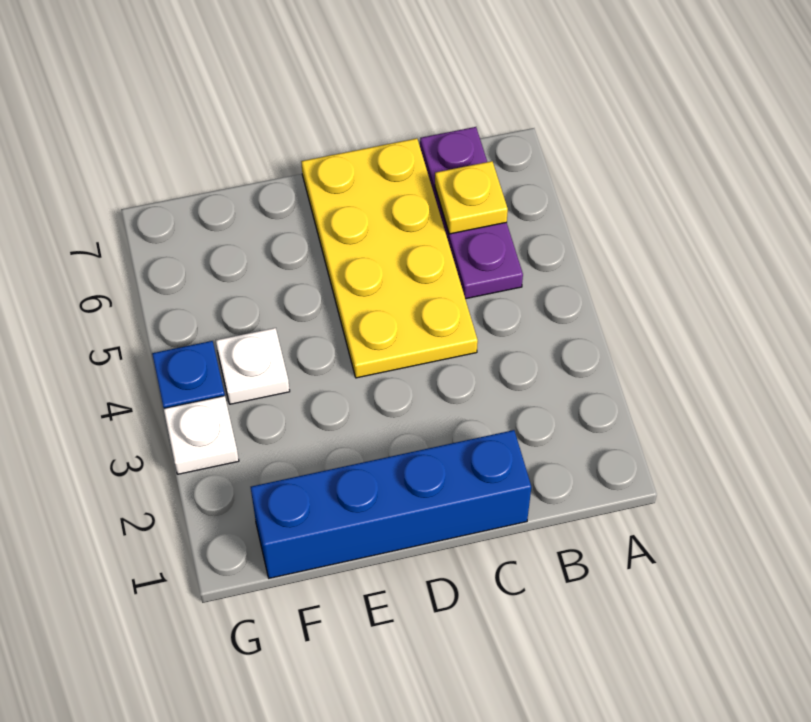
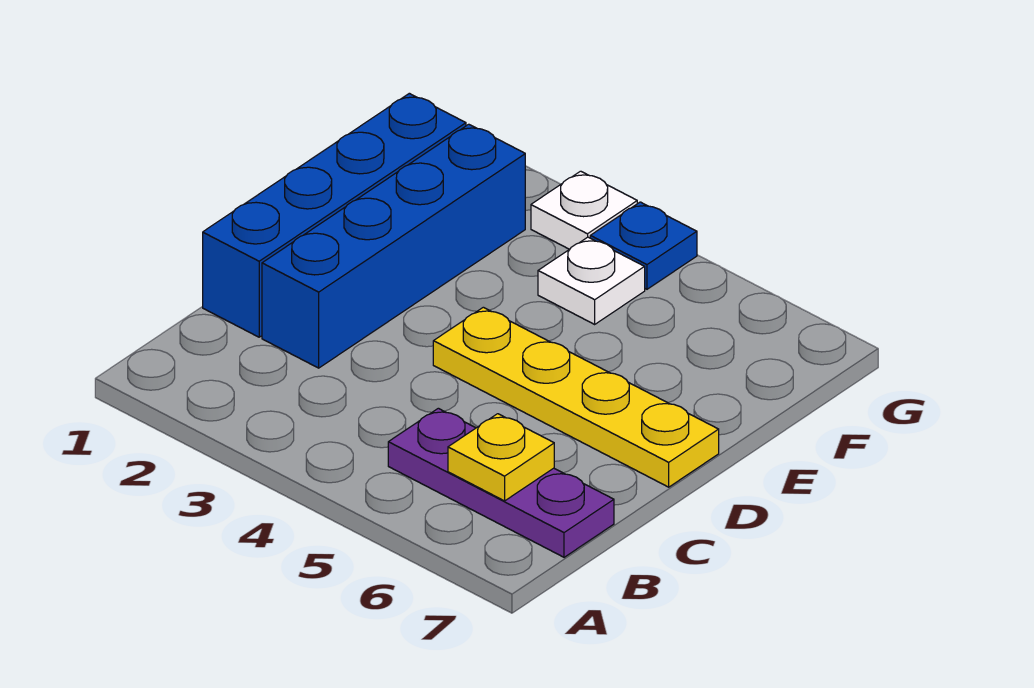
none -> blue brick C2:F2 level 1
yellow plate C4:D7 level 1 -> yellow plate D4:D7 level 1

